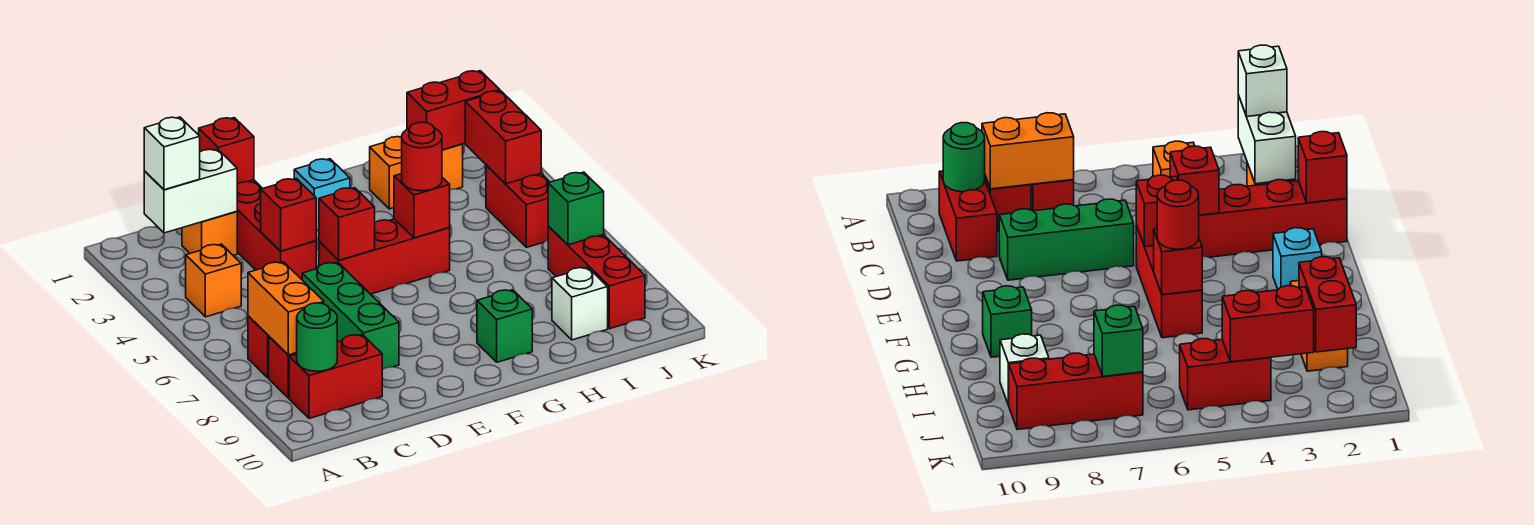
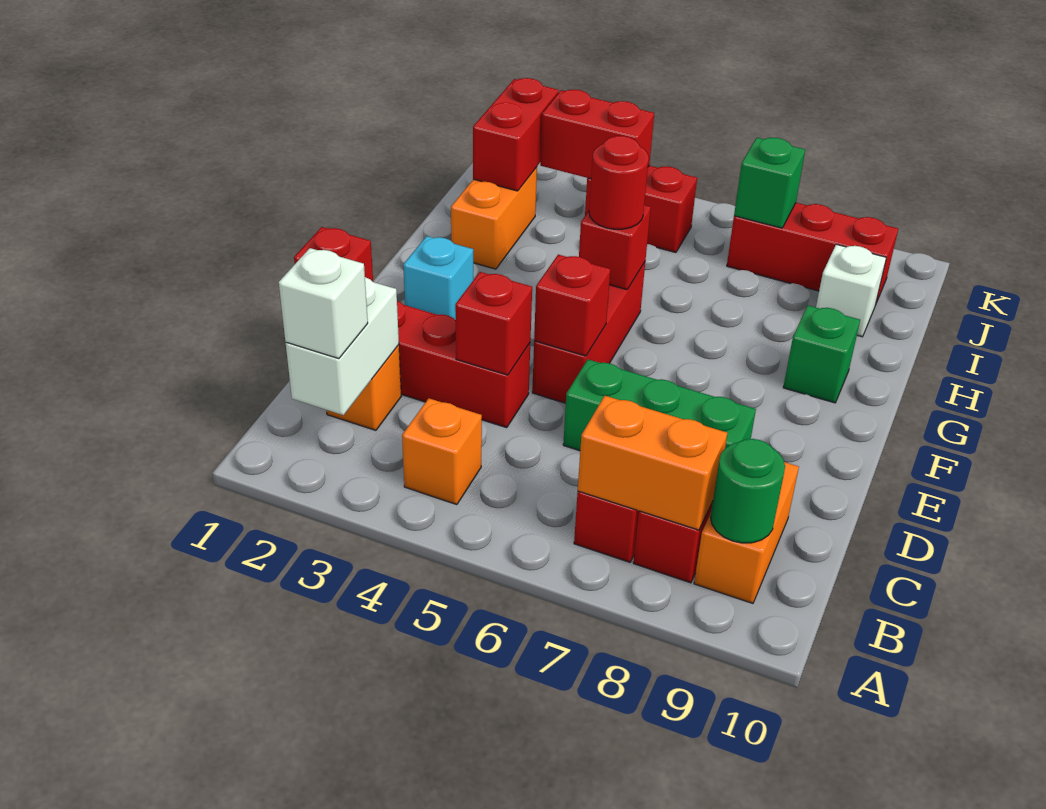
red brick B9:C9 level 1 -> orange brick B9:C9 level 1

